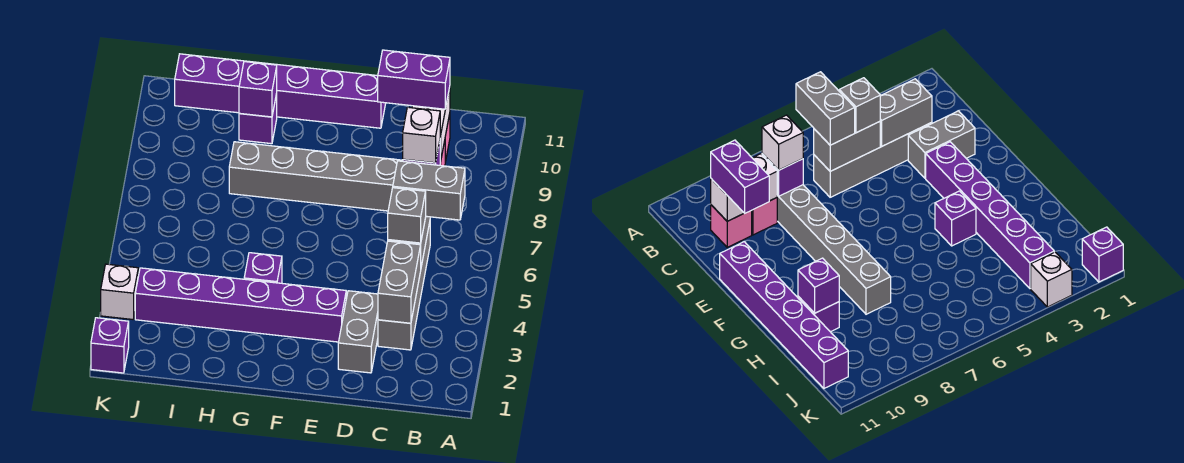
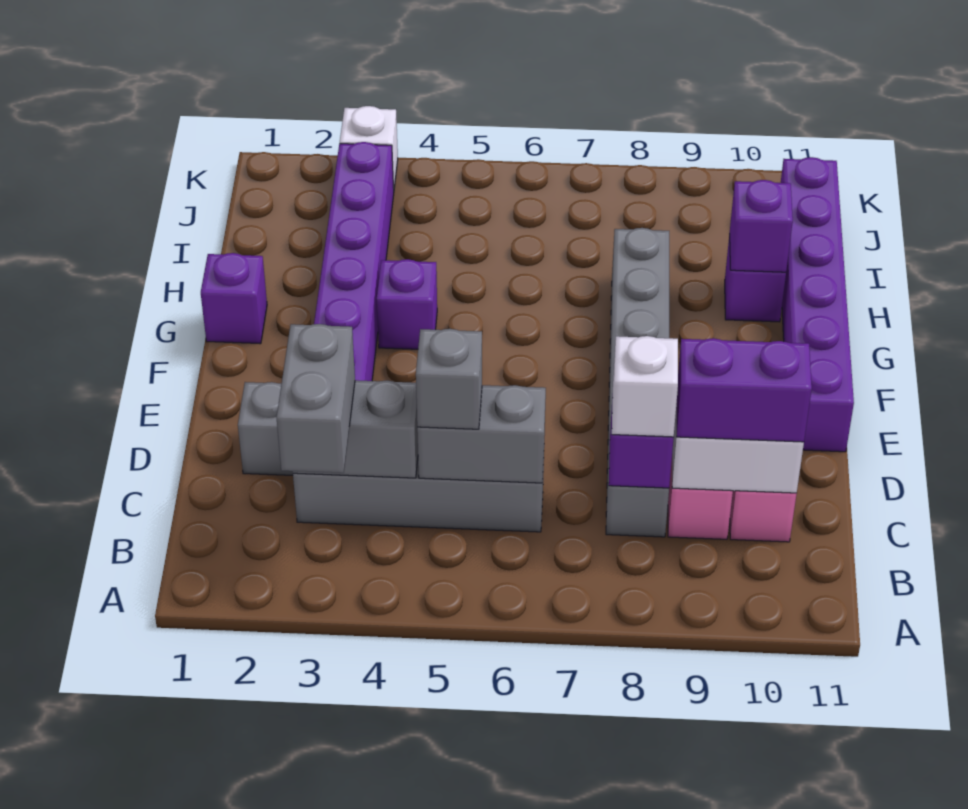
grey brick B6:C6 level 3 -> grey brick B3:C3 level 3
purple brick C10:D10 level 3 -> purple brick C9:C10 level 3
purple brick K1 level 1 -> purple brick G1 level 1

